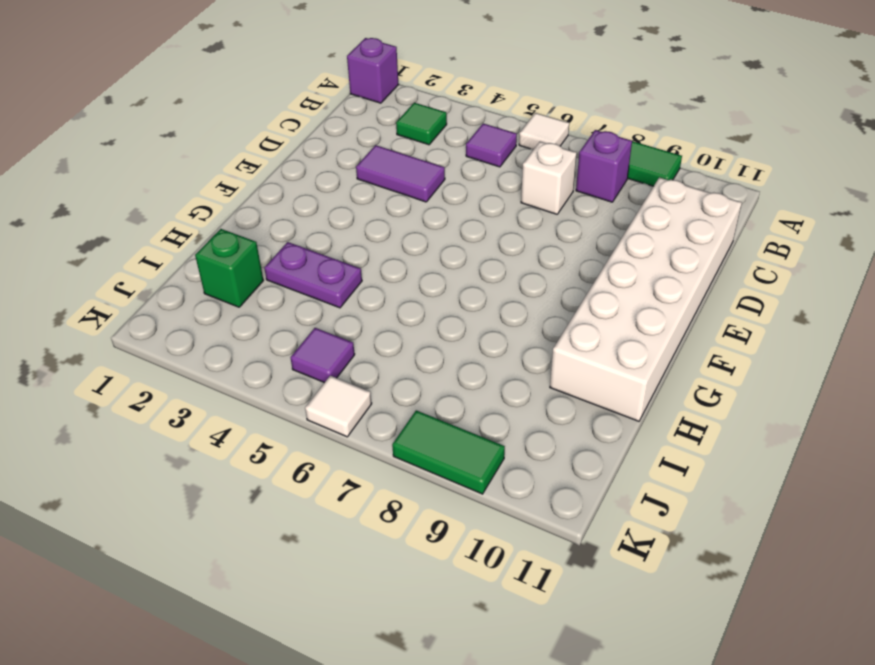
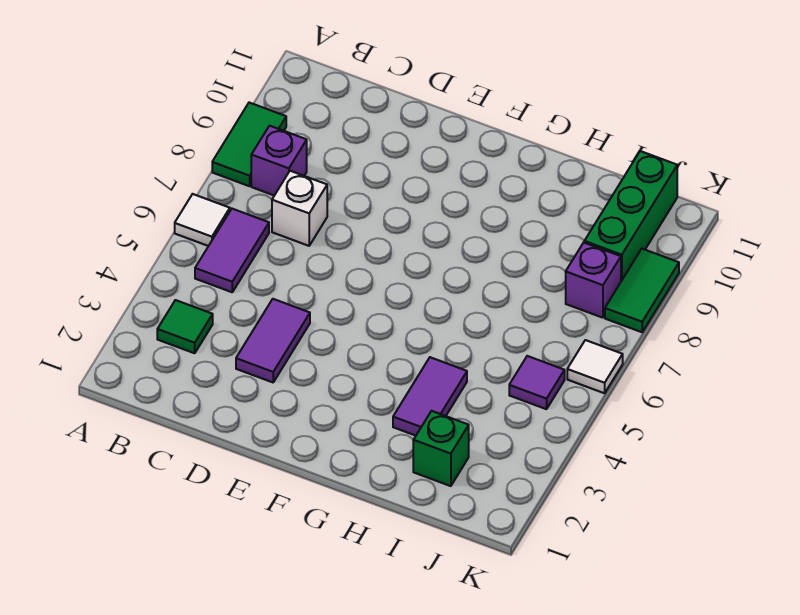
purple brick A1 level 1 -> purple brick J8 level 1
purple tile B5 level 1 -> purple tile B5:B6 level 1
white brick C10:H11 level 1 -> none
purple plate H3:H4 level 1 -> purple tile H3:H4 level 1
none -> green brick J9:J11 level 1

